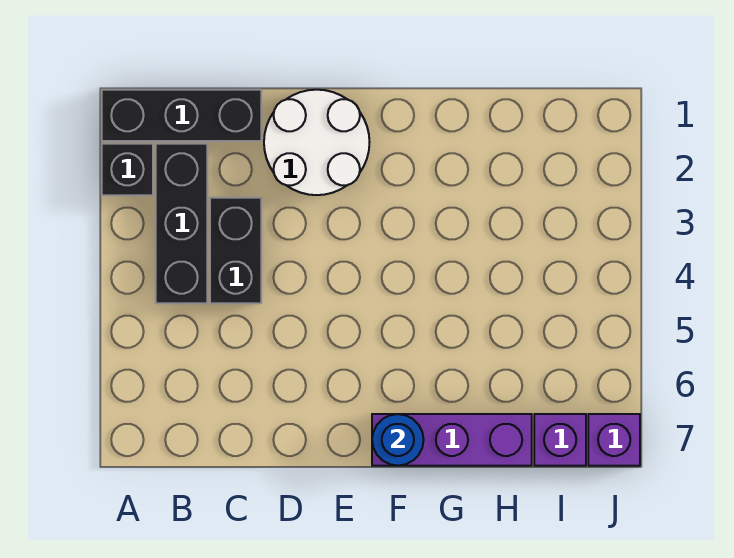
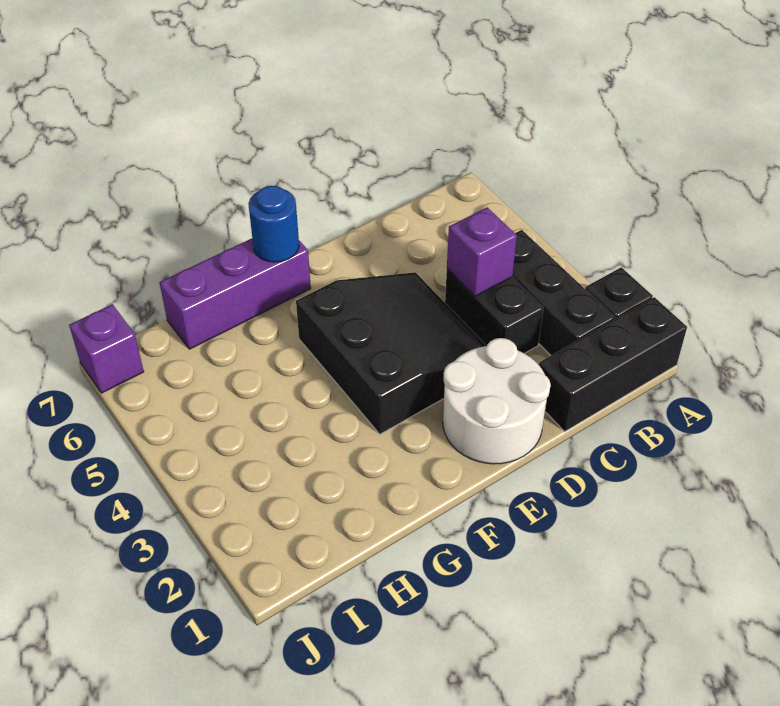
none -> black slope D3:F5 level 1 top F
purple brick I7 level 1 -> purple brick C4 level 2

